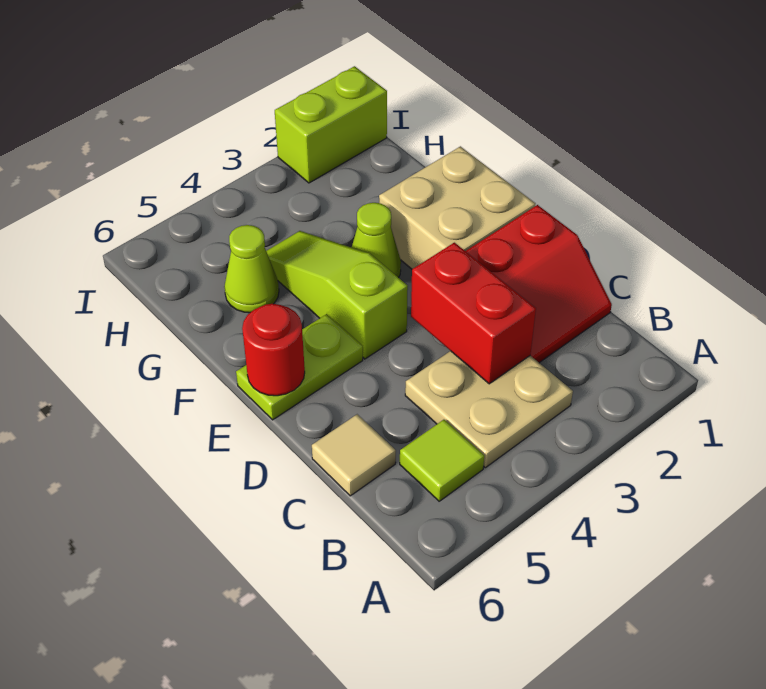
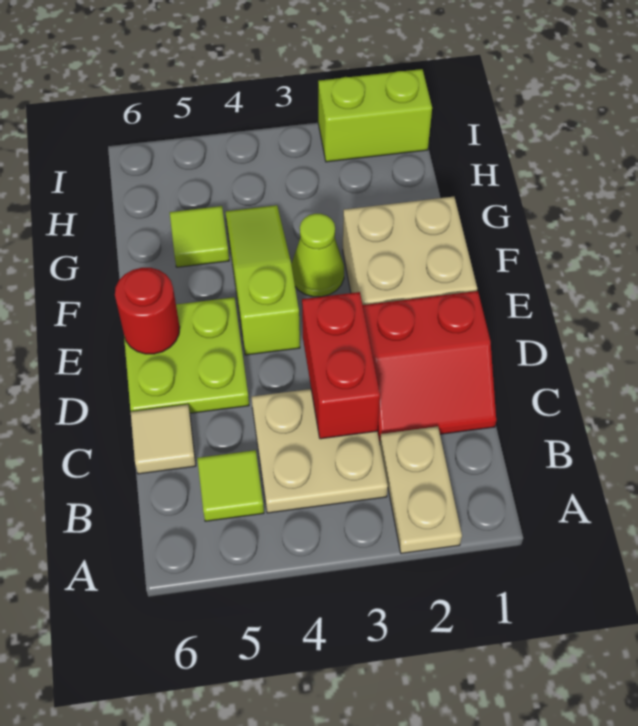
none -> tan plate A2:B2 level 1
lime plate E5:E6 level 1 -> lime plate D5:E6 level 1
lime cone G5 level 1 -> lime tile G5 level 1

